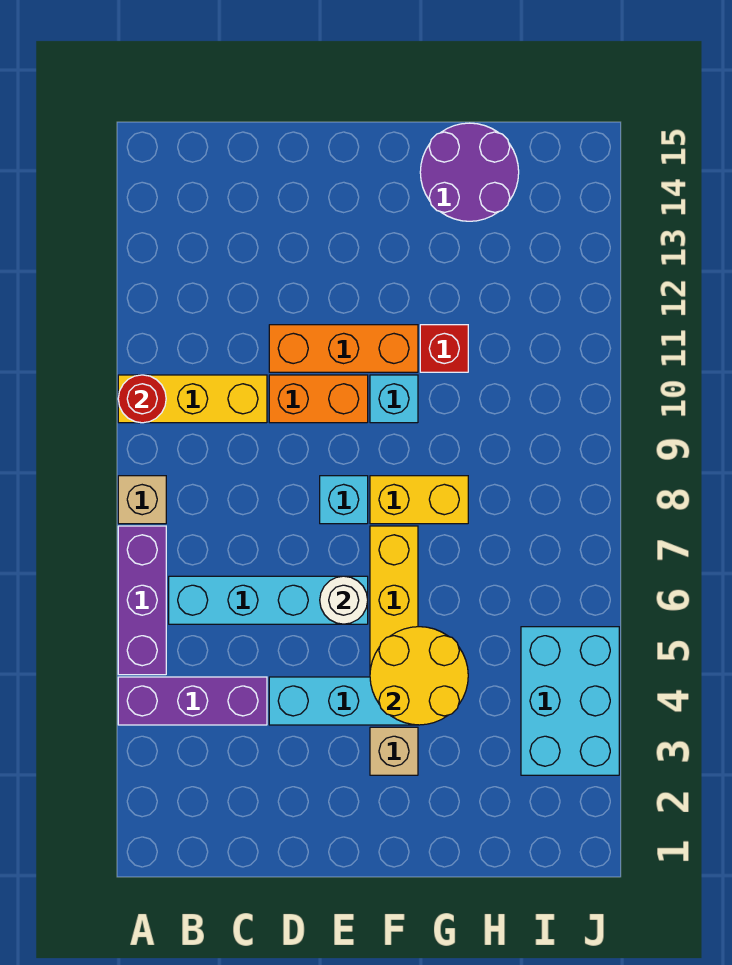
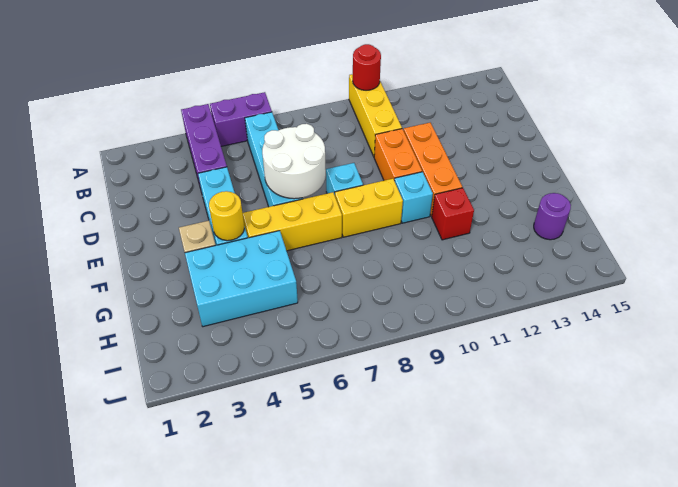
purple brick A5:A7 level 1 -> purple brick A5:A6 level 1
tan brick A8 level 1 -> none
white round brick E6 level 2 -> white round brick D6:E7 level 2
yellow round brick F4:G5 level 2 -> yellow round brick F4 level 2
yellow brick F8:G8 level 1 -> yellow brick F8:F9 level 1
purple round brick G14:H15 level 1 -> purple round brick H14 level 1
cyan brick I3:J5 level 1 -> cyan brick G3:H5 level 1

